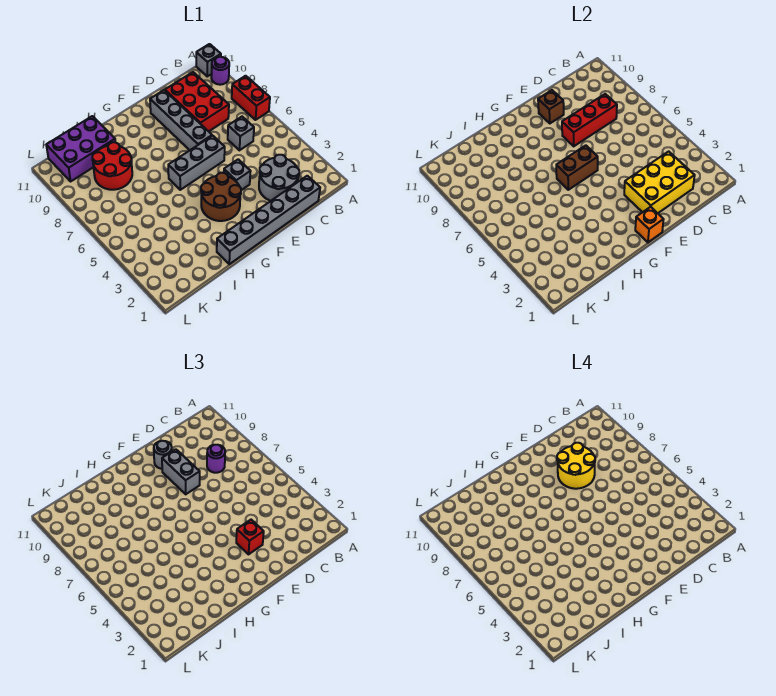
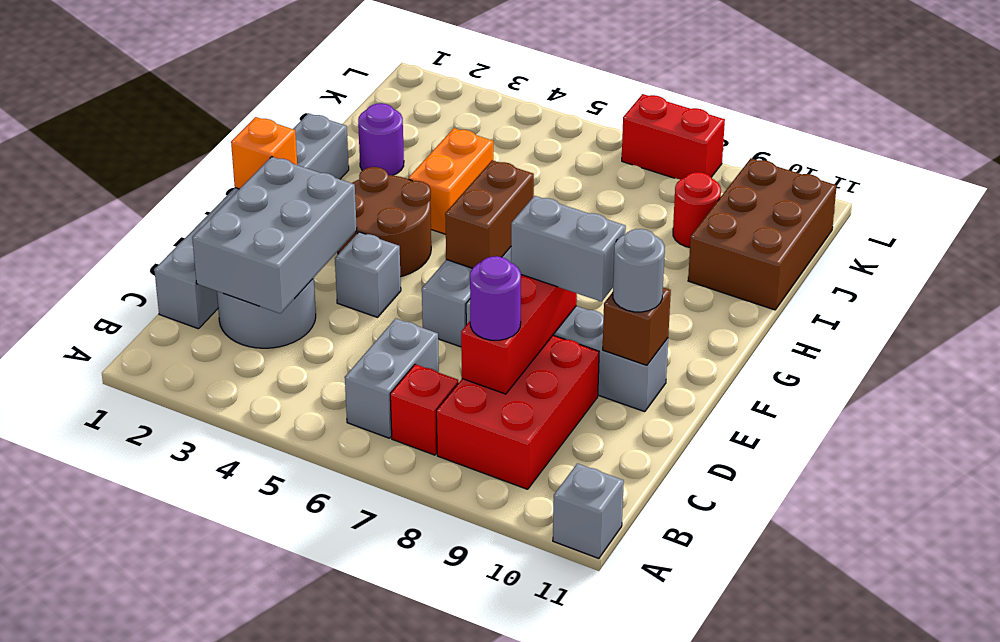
red brick A7:A8 level 1 -> red brick L7:L8 level 1
purple round brick A10 level 1 -> purple round brick I2 level 1
yellow brick C2:E3 level 2 -> grey brick C2:E3 level 2
grey brick C6 level 1 -> grey brick B6:C6 level 1
red brick C8:D10 level 1 -> red brick B8:D9 level 1
yellow round brick D8:E9 level 4 -> none
red brick E3 level 3 -> red brick B7 level 1
none -> orange brick H4:I4 level 1
red round brick I8:J9 level 1 -> red round brick J9 level 1
purple brick I10:K11 level 1 -> brown brick I10:K11 level 1

